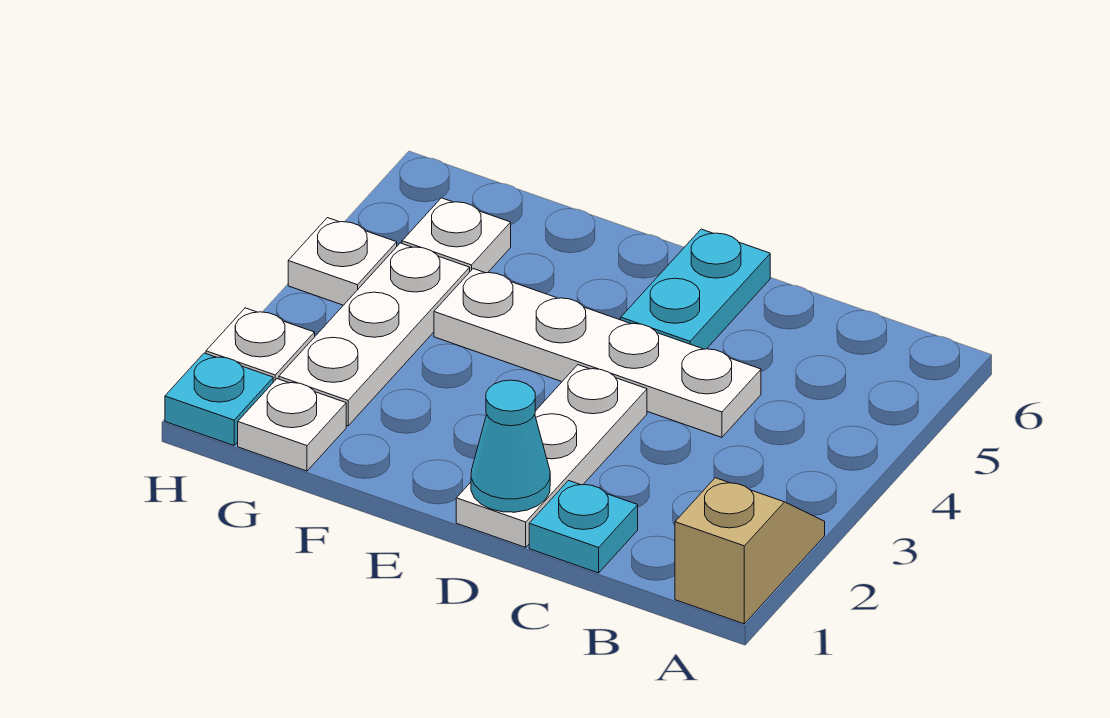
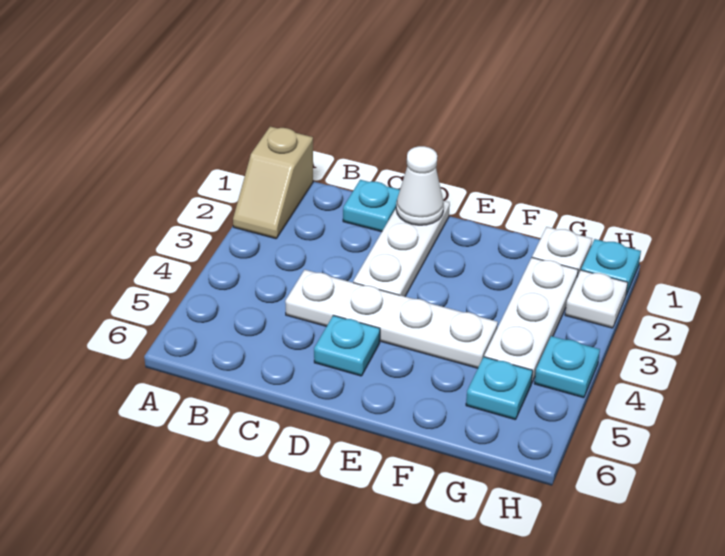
cyan cone D1 level 2 -> white cone D1 level 2
cyan plate D5:D6 level 1 -> cyan plate D5 level 1
white plate G5 level 1 -> cyan plate G5 level 1
white plate H4 level 1 -> cyan plate H4 level 1

